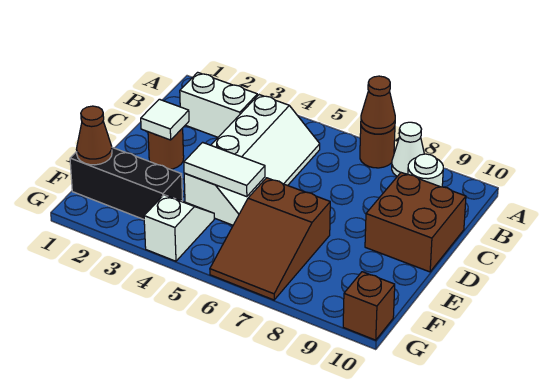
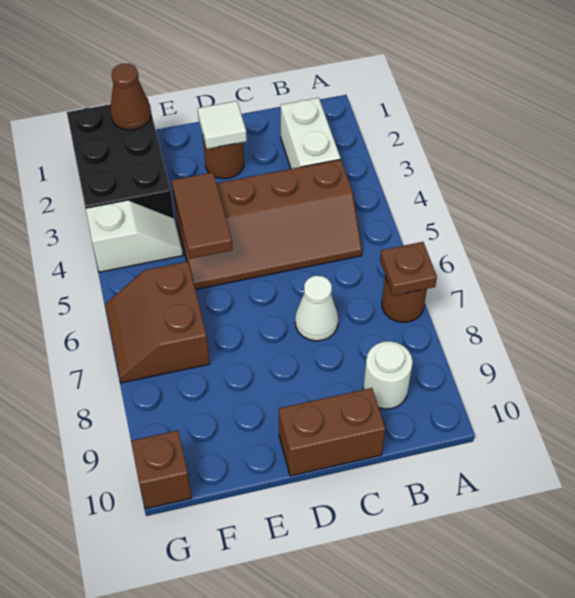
brown cone A7 level 2 -> brown plate A7 level 2
white cone A8 level 1 -> white cone C7 level 1
white slope B4:E5 level 1 top 4 -> brown slope B4:E5 level 1 top 4
brown brick C9:D10 level 1 -> brown brick C10:D10 level 1
white tile E4:E5 level 2 -> brown tile E4:E5 level 2
brown slope E6:G7 level 1 top E -> brown slope F6:G7 level 1 top F
black brick F1:F3 level 1 -> black brick F1:G3 level 1

